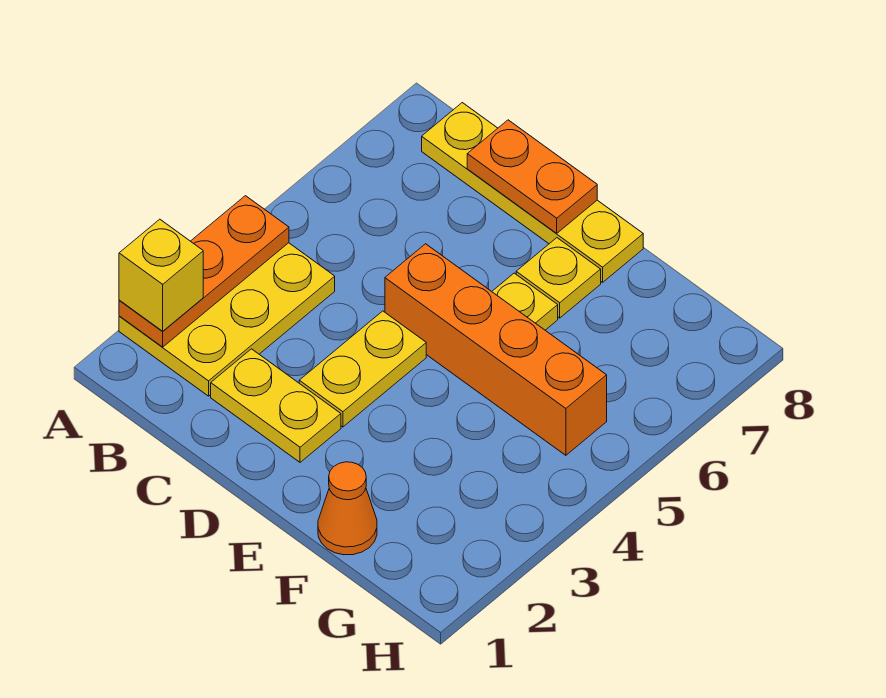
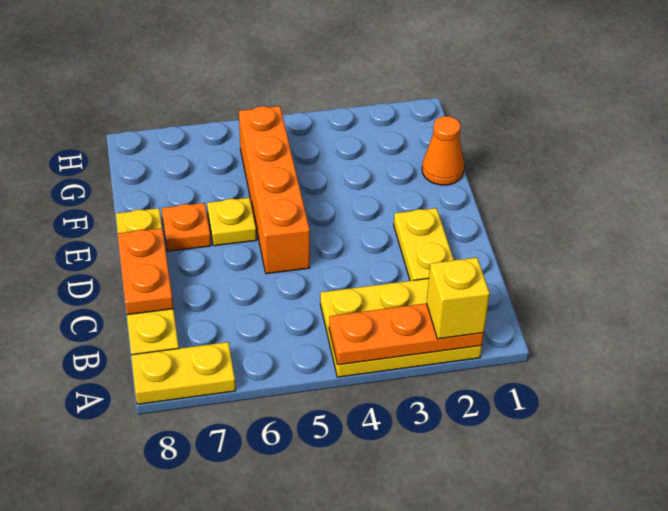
yellow plate D3:D4 level 1 -> yellow plate A7:A8 level 1
yellow plate E7 level 1 -> orange plate E7 level 1

